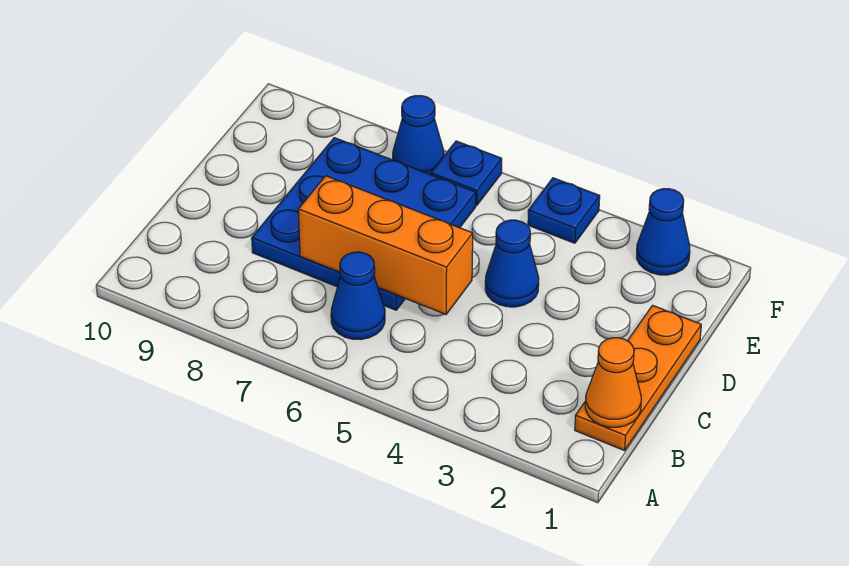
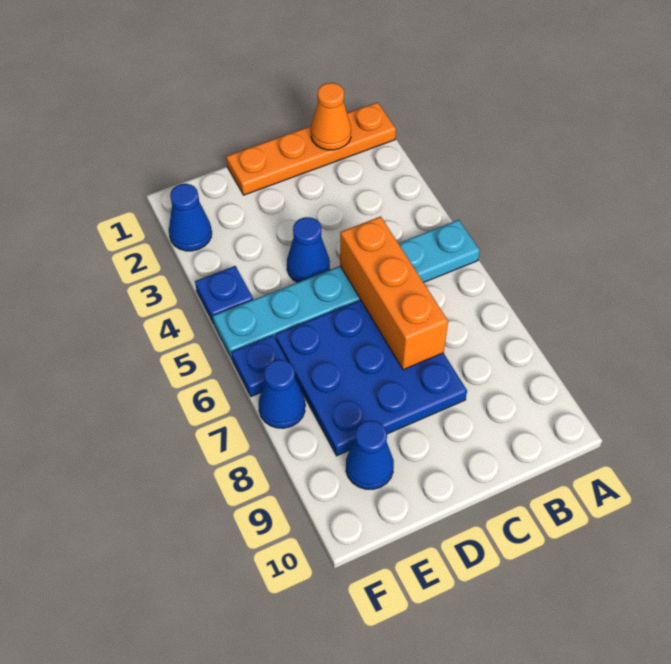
none -> cyan plate A5:F5 level 1
orange plate B1:D1 level 1 -> orange plate A1:D1 level 1
blue cone B6 level 1 -> blue cone E9 level 1

